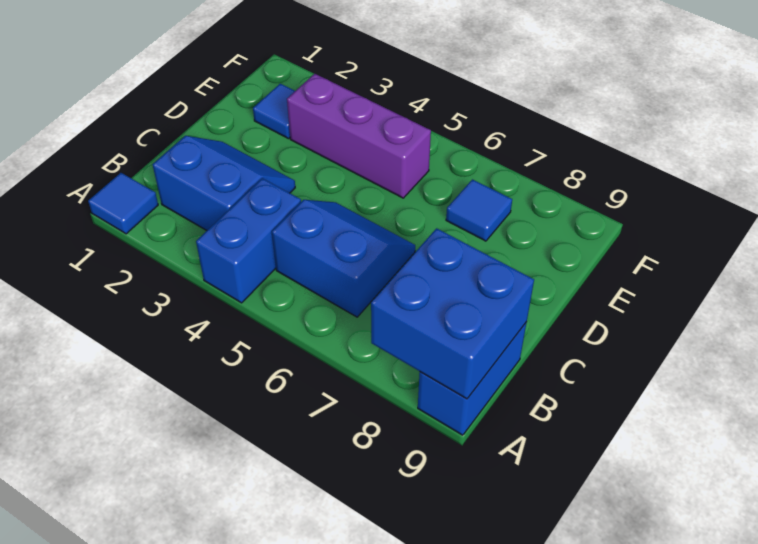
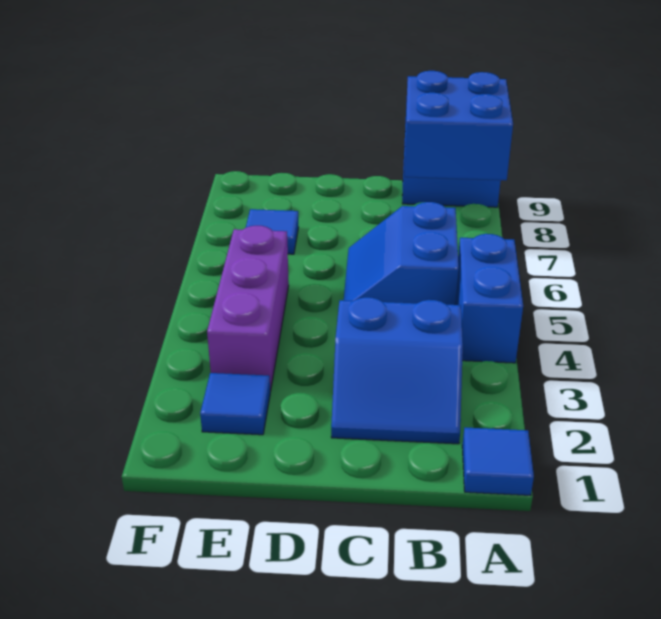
blue brick A4:B4 level 1 -> blue brick A4:A5 level 1
blue slope B2:C3 level 1 top B -> blue slope B2:C3 level 1 top 3

